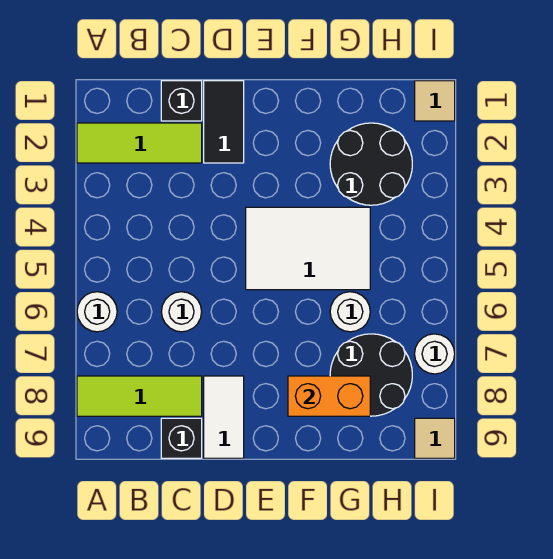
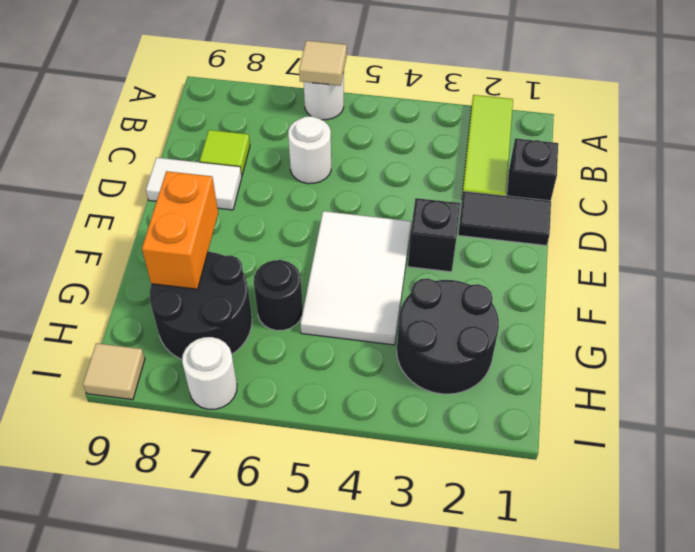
lime tile A8:C8 level 1 -> lime tile C8 level 1
black brick C9 level 1 -> black brick E3 level 1
white round brick G6 level 1 -> black round brick G6 level 1
tan tile I1 level 1 -> tan tile A6 level 2

